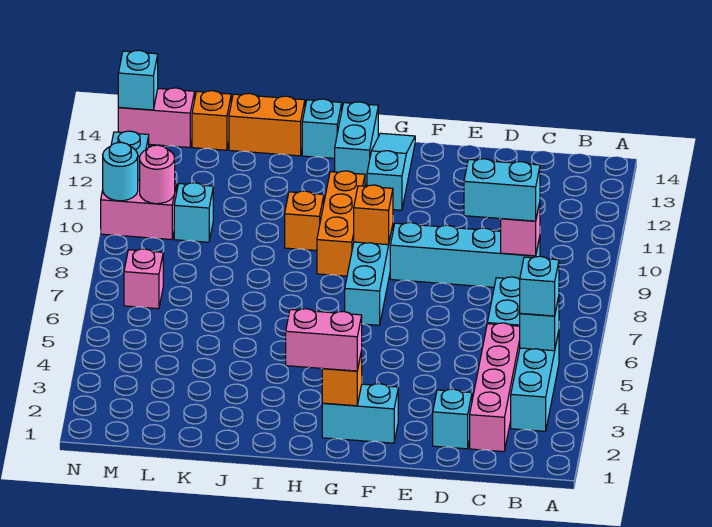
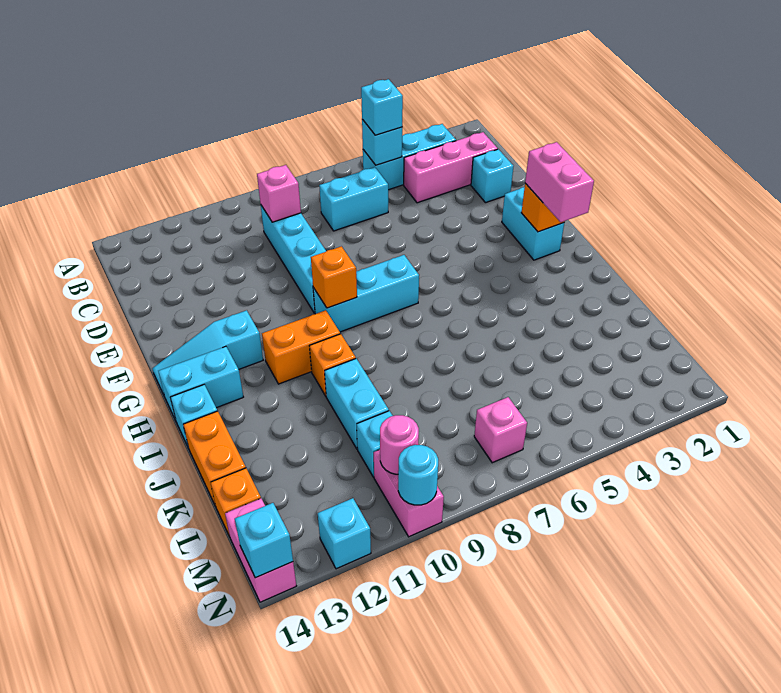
pink brick C2:C5 level 1 -> pink brick C2:C4 level 1
cyan brick C9:D9 level 3 -> cyan brick J10:K10 level 1
orange brick H9:H11 level 1 -> orange brick H10:H11 level 1

